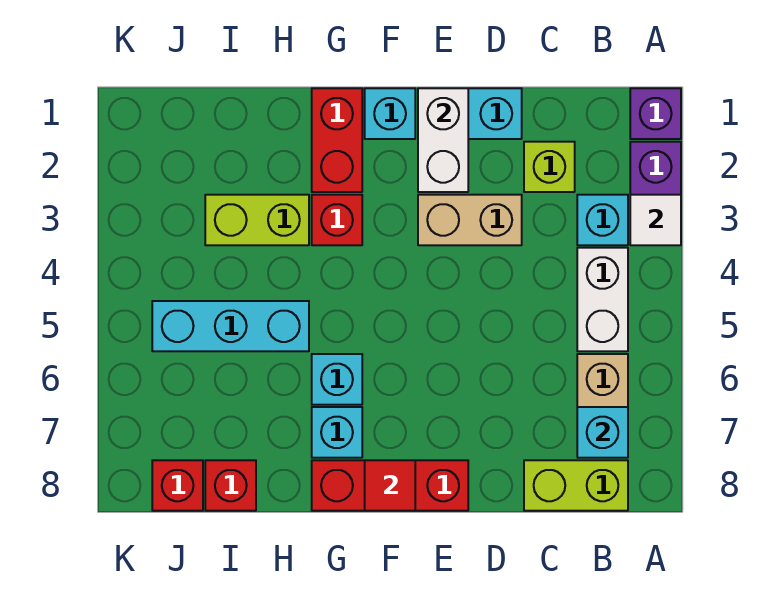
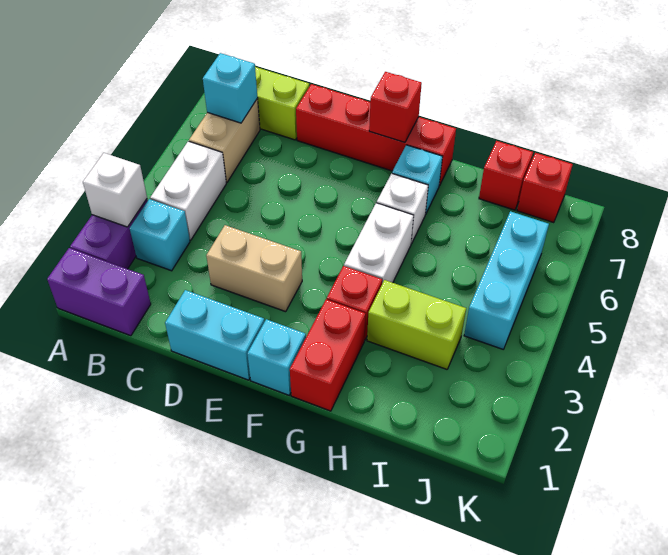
purple brick A1 level 1 -> purple brick A1:B1 level 1
white tile A3 level 2 -> white brick A3 level 2
lime brick C2 level 1 -> none
white brick E1:E2 level 2 -> white brick G4:G5 level 1
red brick E8:G8 level 1 -> red brick D8:G8 level 1
red tile F8 level 2 -> red brick F8 level 2
cyan brick G6 level 1 -> white brick G6 level 1
cyan brick H5:J5 level 1 -> cyan brick J4:J6 level 1

